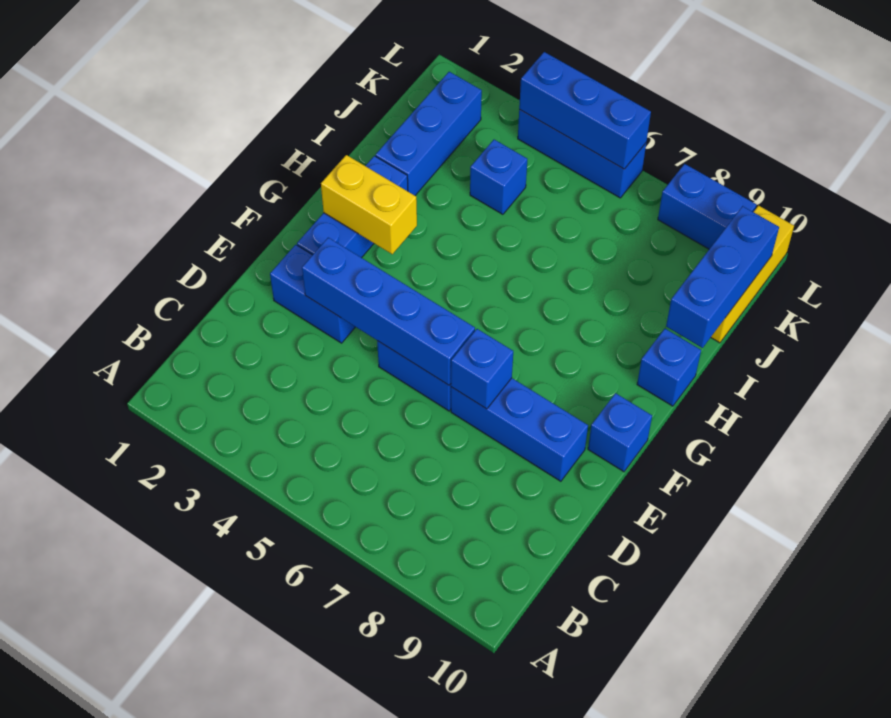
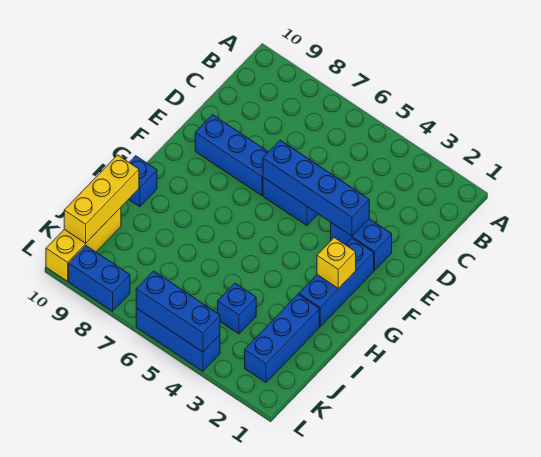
blue brick E7 level 2 -> none
blue brick F10 level 1 -> none
yellow brick G2:G3 level 2 -> yellow brick G2 level 2
blue brick I10:K10 level 2 -> yellow brick I10:K10 level 2

